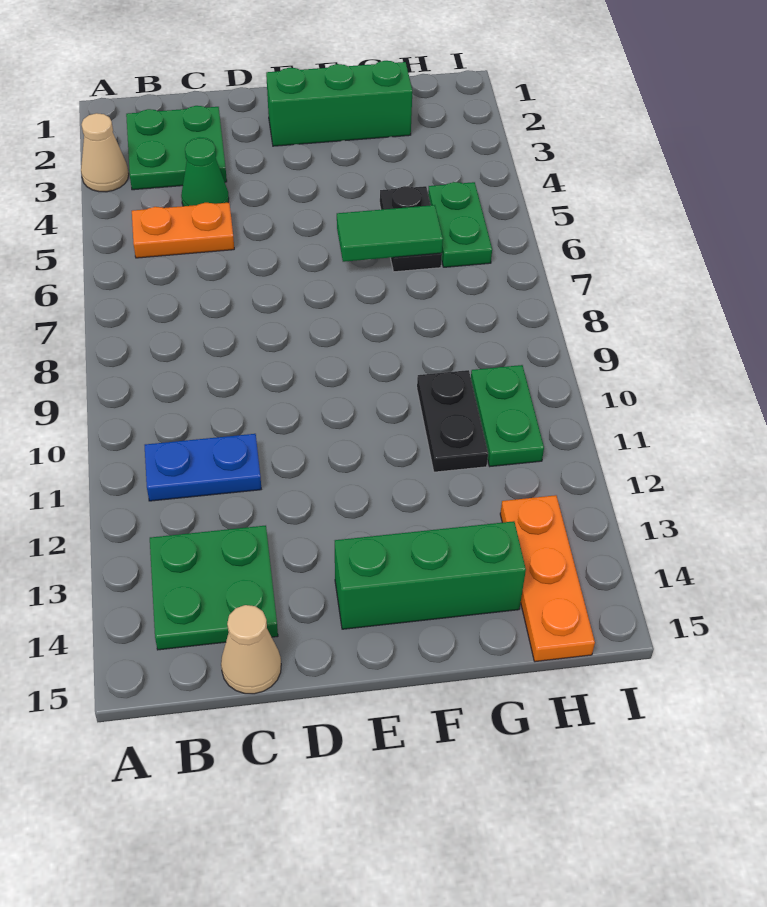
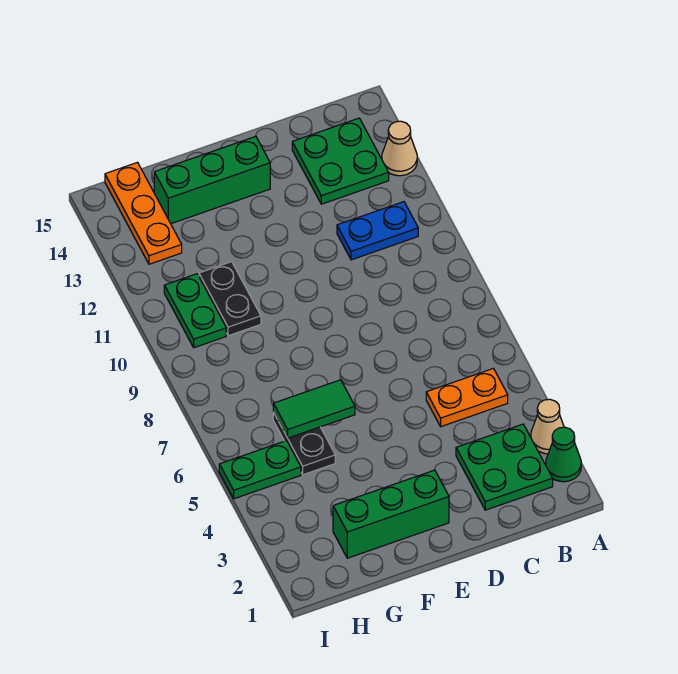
green cone C4 level 1 -> green cone A2 level 1
tan cone C15 level 1 -> tan cone A13 level 1
green plate H5:H6 level 1 -> green plate H5:I5 level 1

